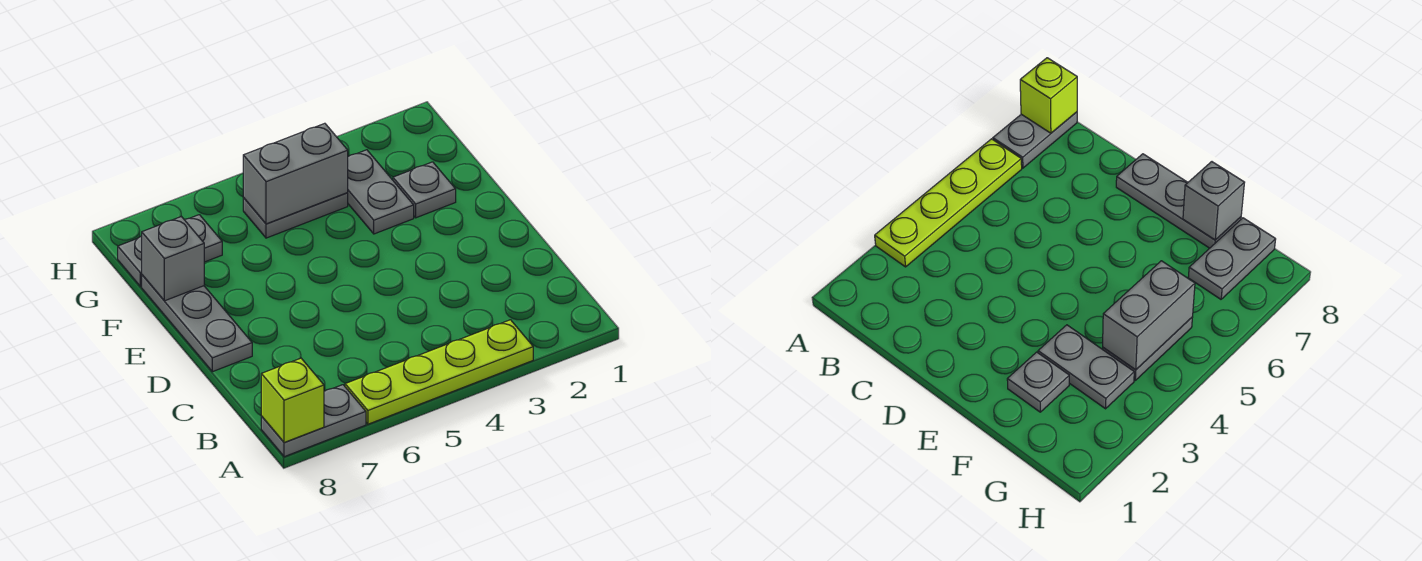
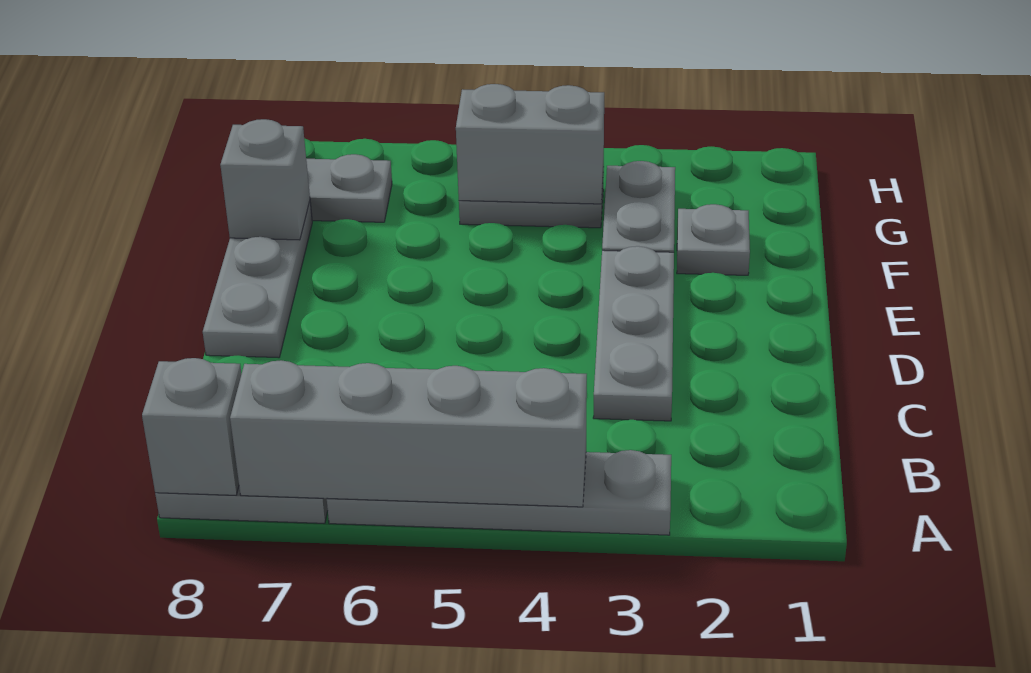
lime plate A3:A6 level 1 -> grey plate A3:A6 level 1
none -> grey brick A4:A7 level 2
lime brick A8 level 2 -> grey brick A8 level 2
none -> grey plate C3:E3 level 1

